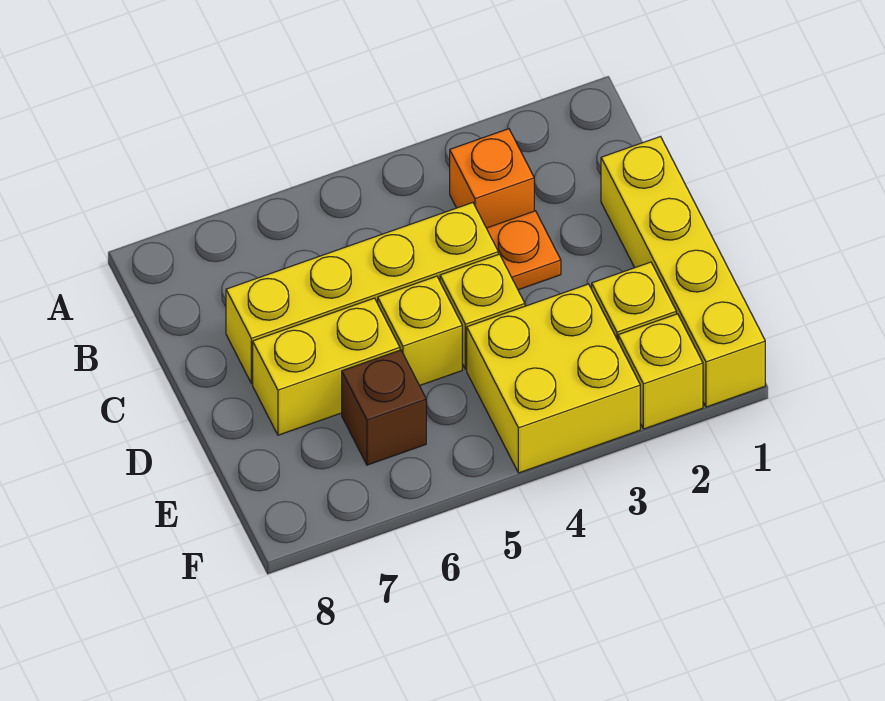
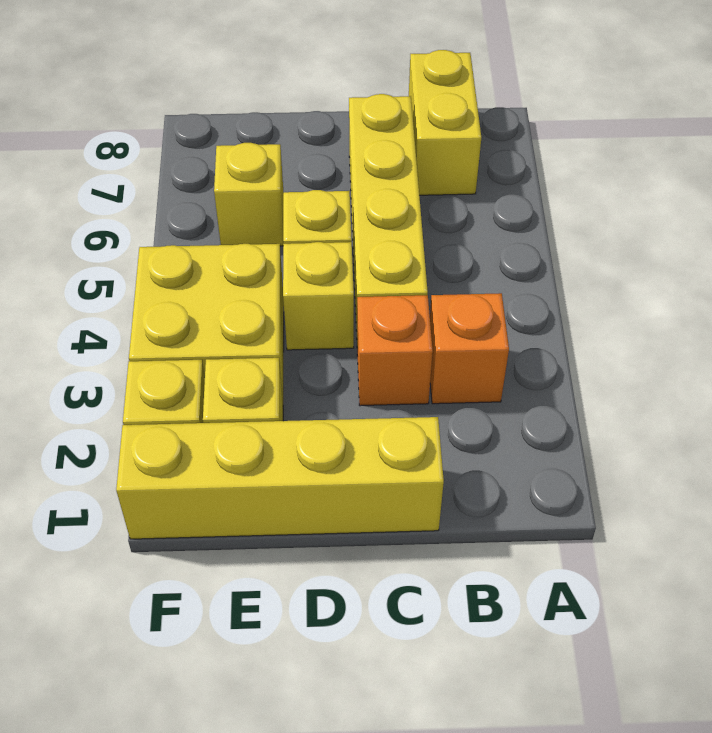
orange plate C3 level 1 -> orange brick C3 level 1
yellow brick D6:D7 level 1 -> yellow brick B7:B8 level 1
brown brick E6 level 1 -> yellow brick E6 level 1

